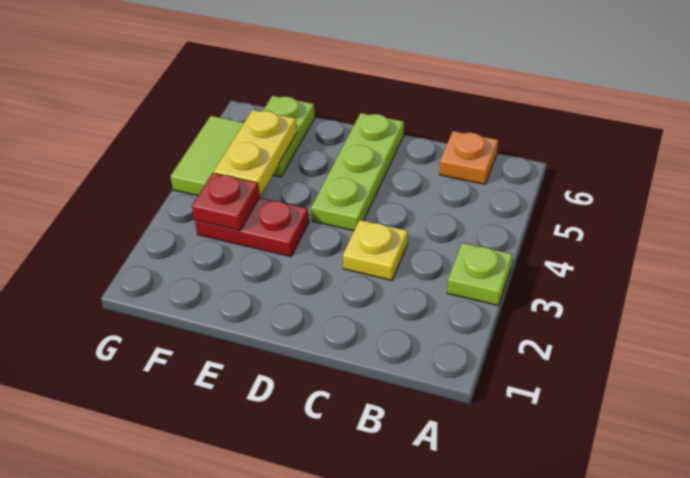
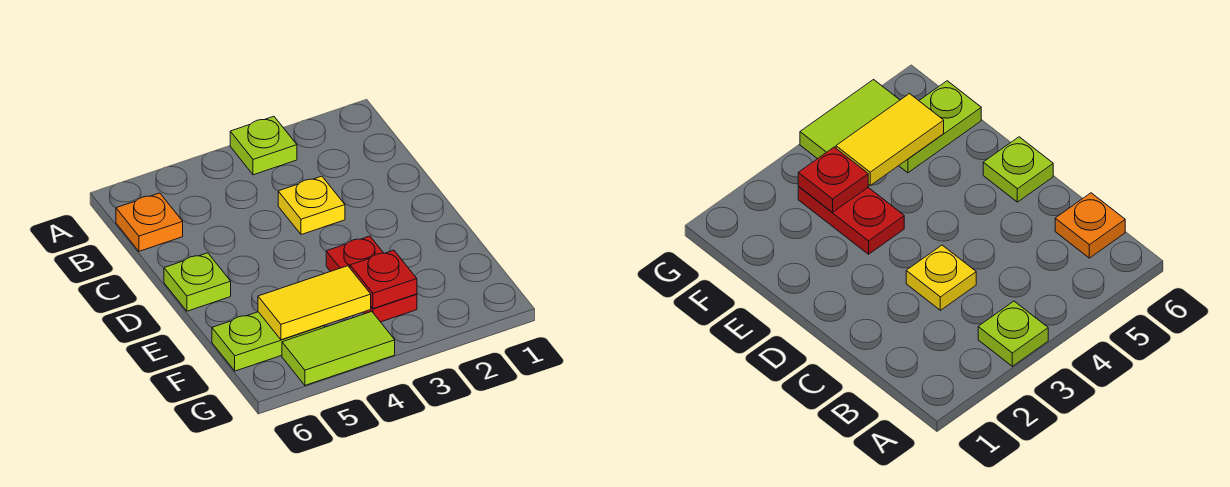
lime plate D4:D6 level 1 -> lime plate D6 level 1
yellow plate F4:F5 level 2 -> yellow tile F4:F5 level 2

